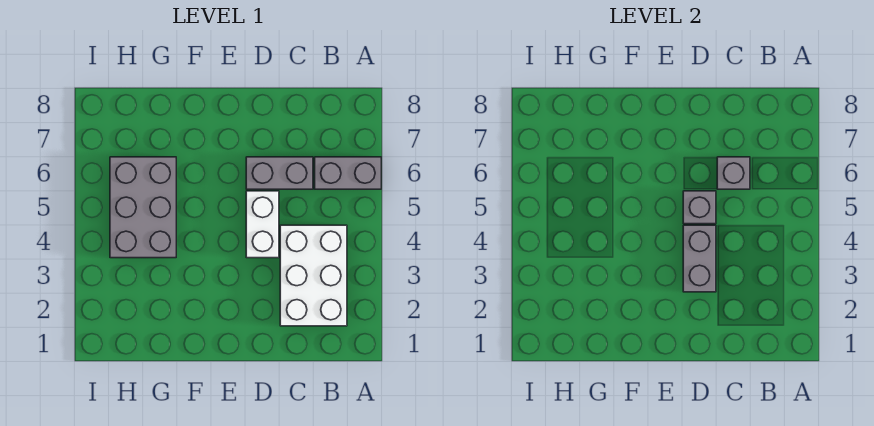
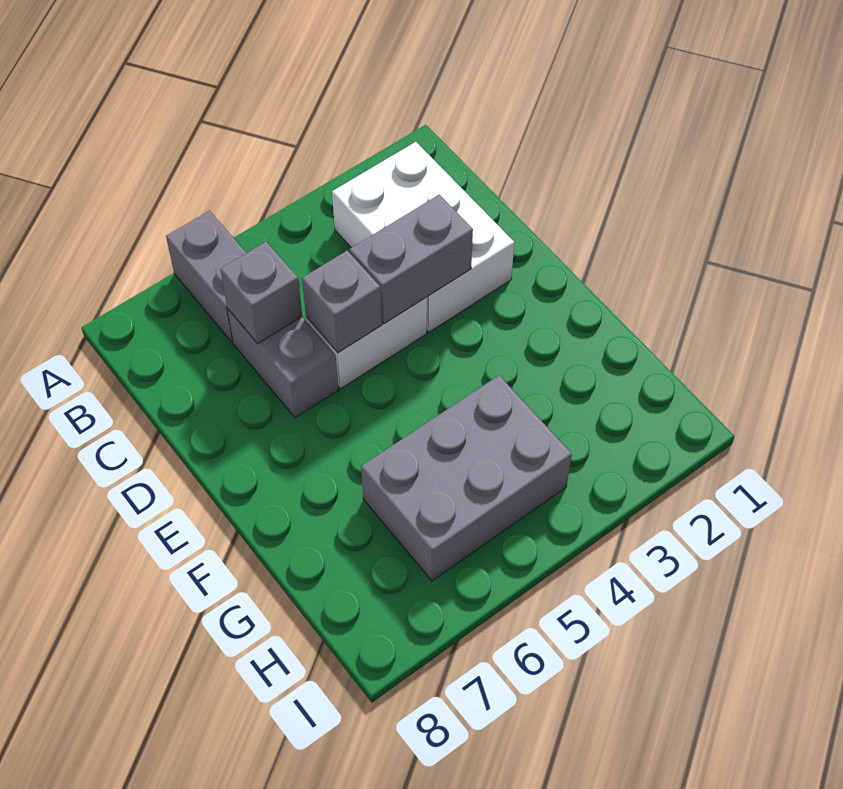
white brick B2:C4 level 1 -> white brick B2:D3 level 1

